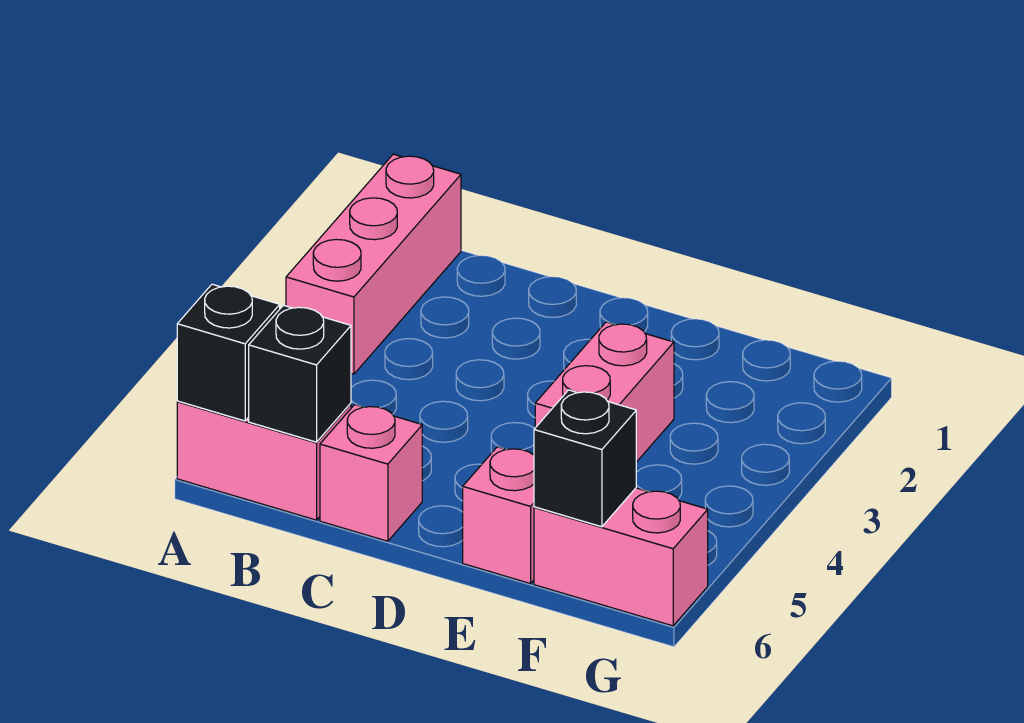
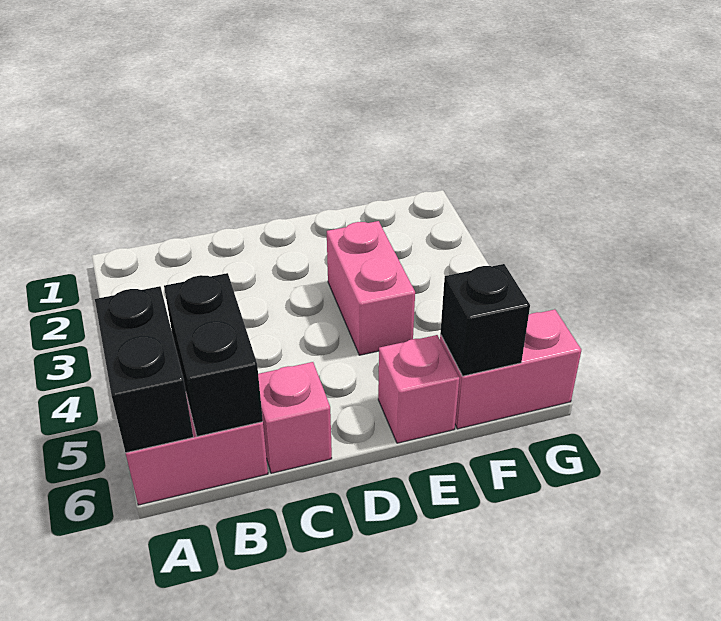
pink brick A1:A3 level 1 -> none
black brick A6 level 2 -> black brick A5:A6 level 2
black brick B6 level 2 -> black brick B5:B6 level 2

